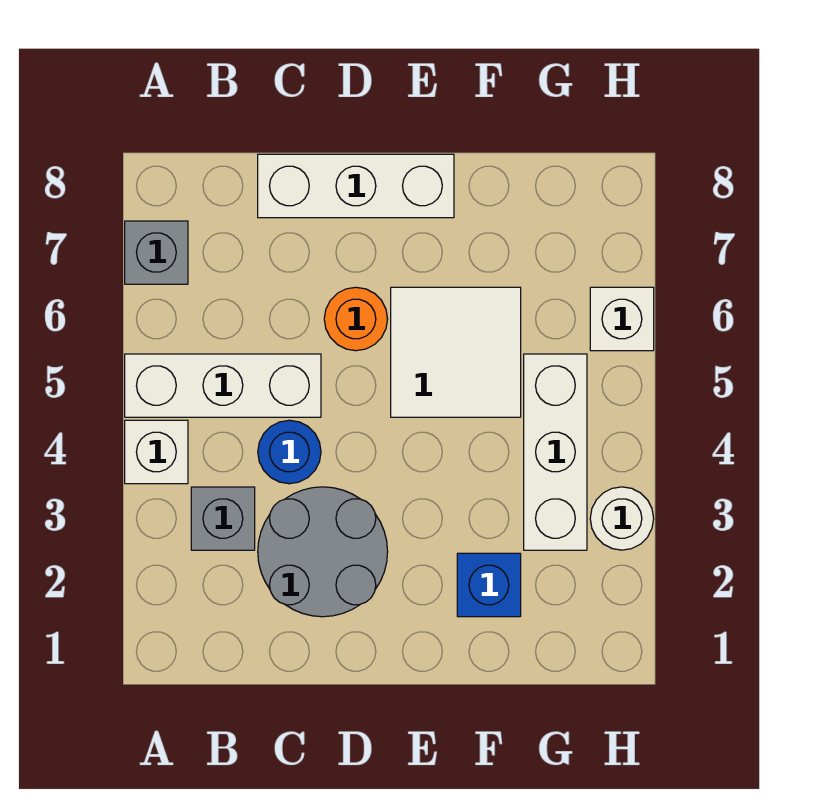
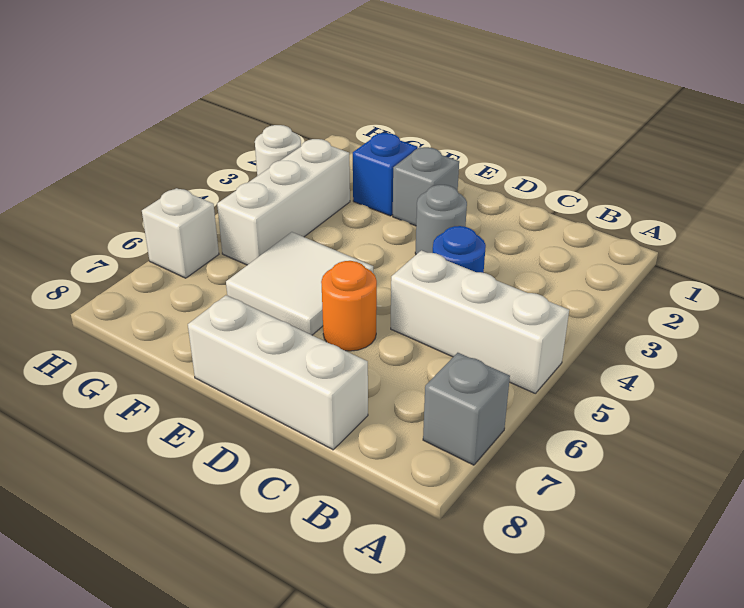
white brick A4 level 1 -> none
grey brick B3 level 1 -> grey brick E2 level 1
grey round brick C2:D3 level 1 -> grey round brick D3 level 1

